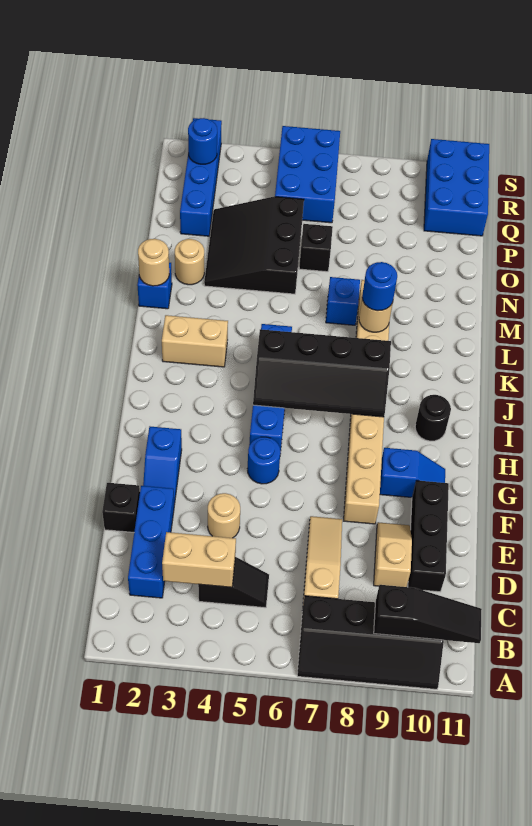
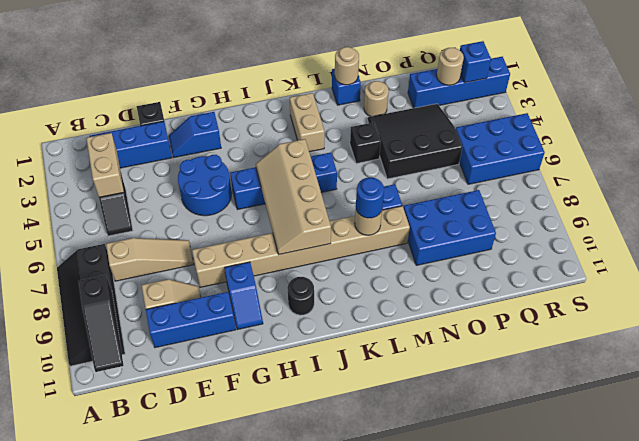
black brick D10:F10 level 1 -> blue brick D10:F10 level 1
tan round brick E4 level 1 -> tan round brick Q2 level 2
blue round brick G5 level 1 -> blue round brick F4:G5 level 1
black slope I5:J8 level 2 top J -> tan slope I5:J8 level 2 top J
black brick O6 level 1 -> black brick M4 level 1
blue brick Q10:S11 level 1 -> blue brick N8:P9 level 1
blue round brick R2 level 2 -> blue brick R2 level 2

